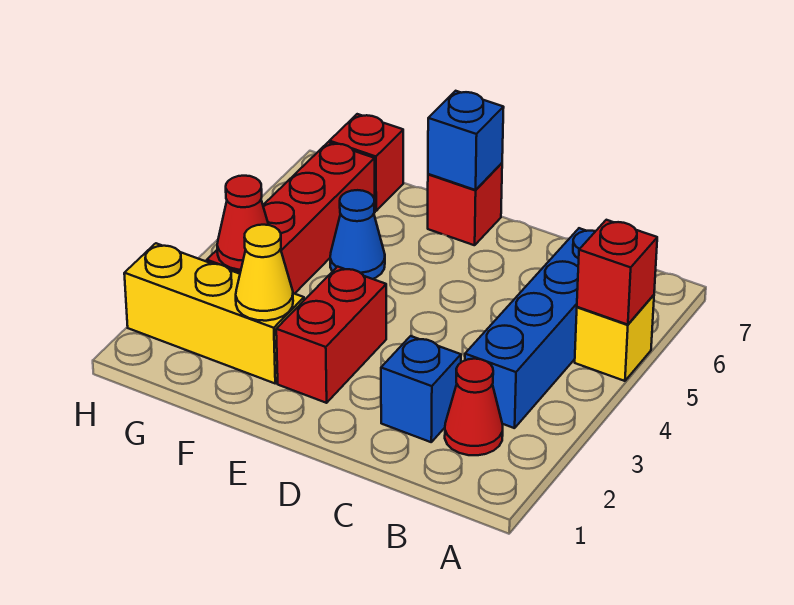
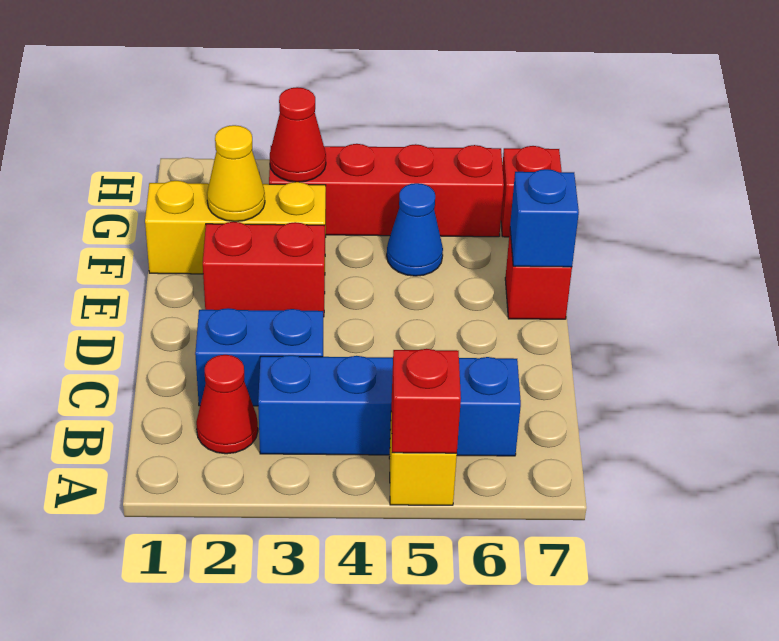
blue brick C2 level 1 -> blue brick C2:C3 level 1
yellow brick F2:H2 level 1 -> yellow brick F1:F3 level 1

